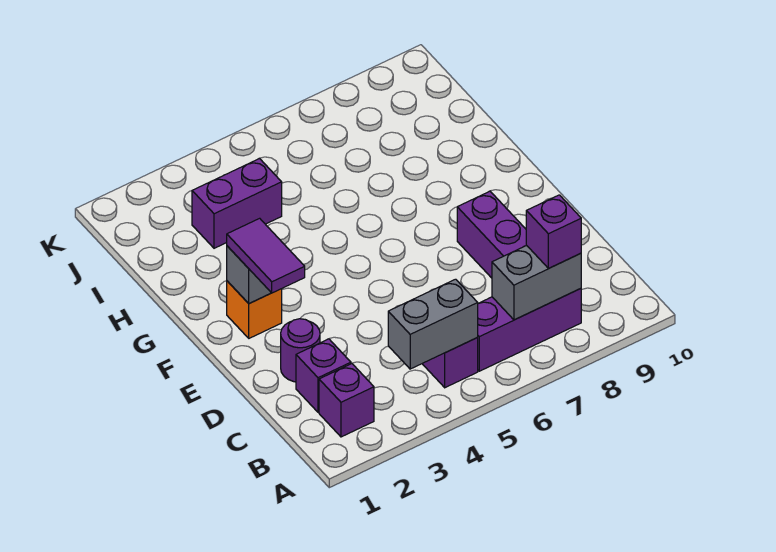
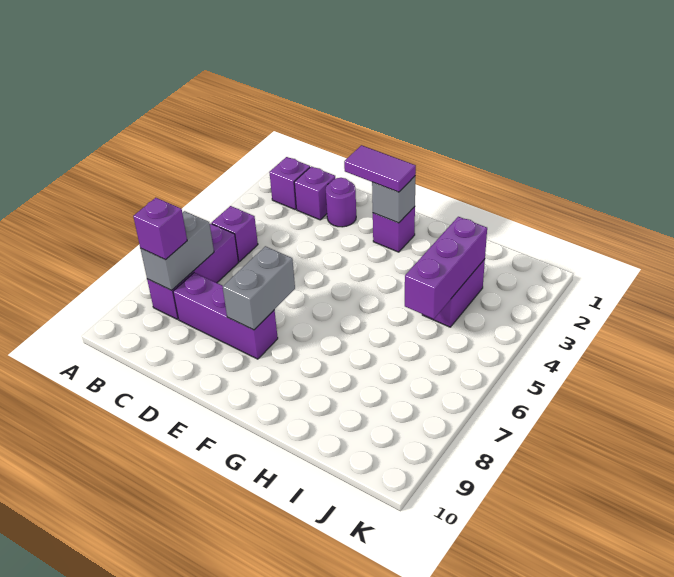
grey brick B4:B5 level 2 -> grey brick E7:E8 level 2
orange brick F2 level 1 -> purple brick F2 level 1
none -> purple brick I3:I5 level 2

